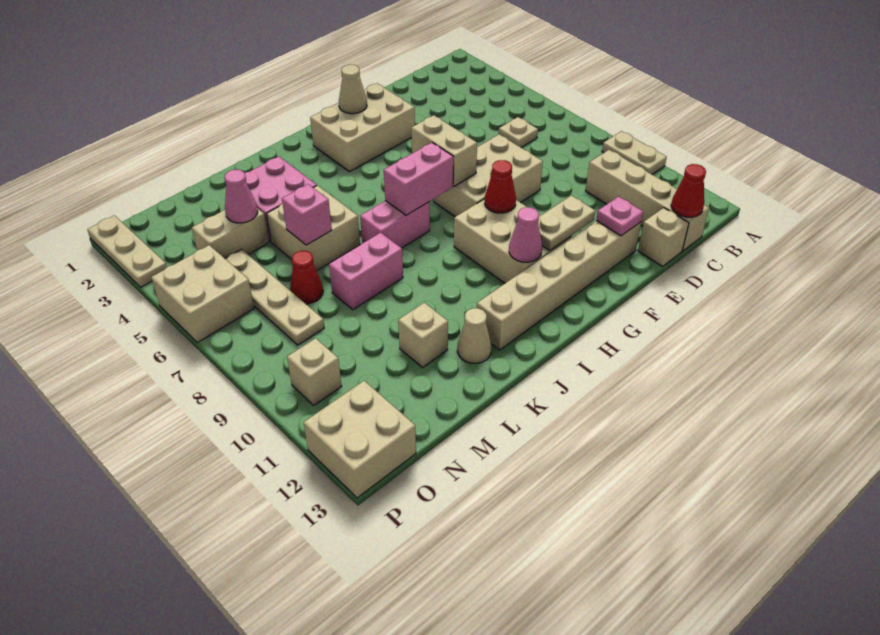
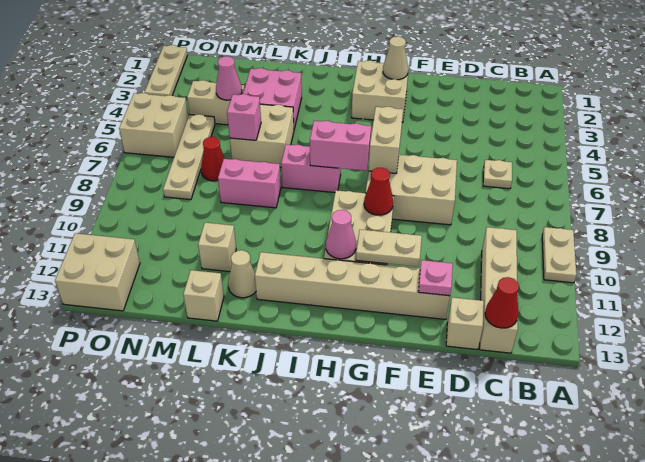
tan brick F2:H3 level 1 -> tan brick G2:H3 level 1
tan brick O10 level 1 -> tan brick L13 level 1

